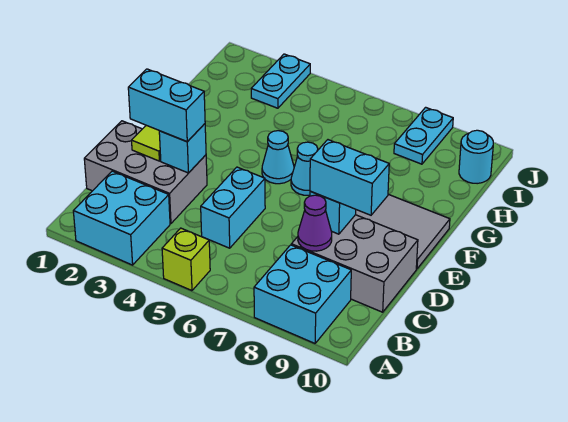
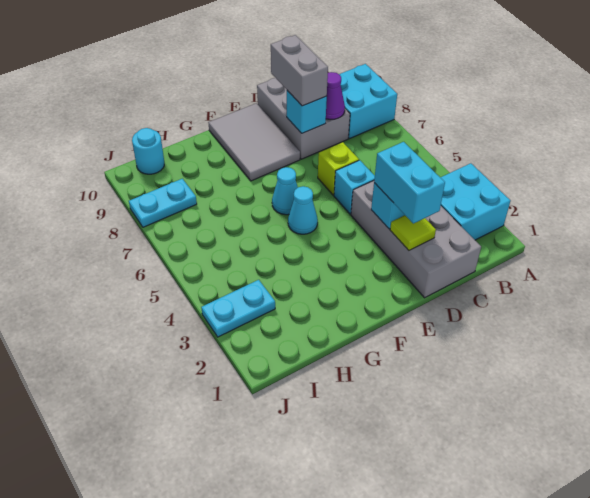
lime brick A5 level 1 -> lime brick D6 level 1
grey brick C1:D3 level 1 -> grey brick C1:D4 level 1
cyan brick C5:D5 level 1 -> cyan brick D5 level 1
cyan brick D8:D9 level 3 -> grey brick D8:D9 level 3

